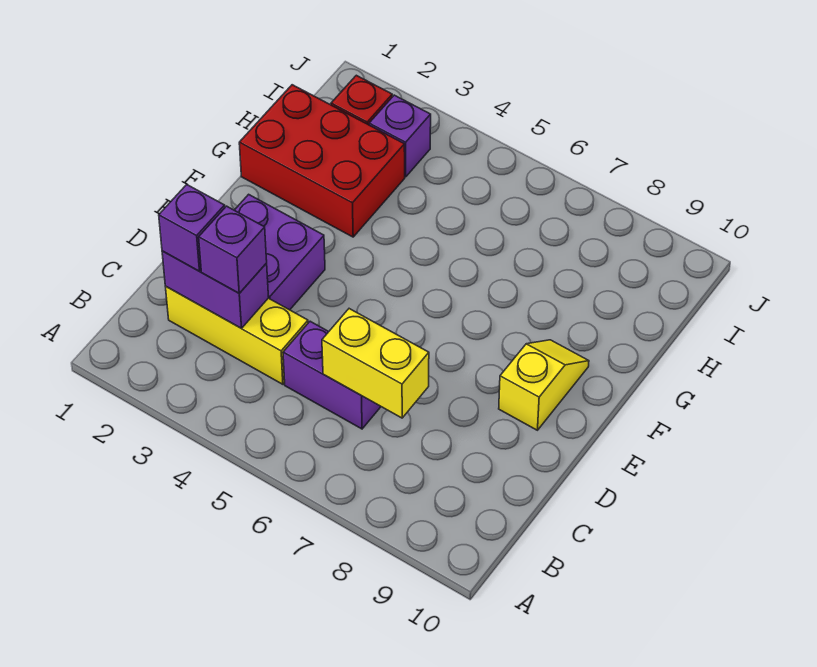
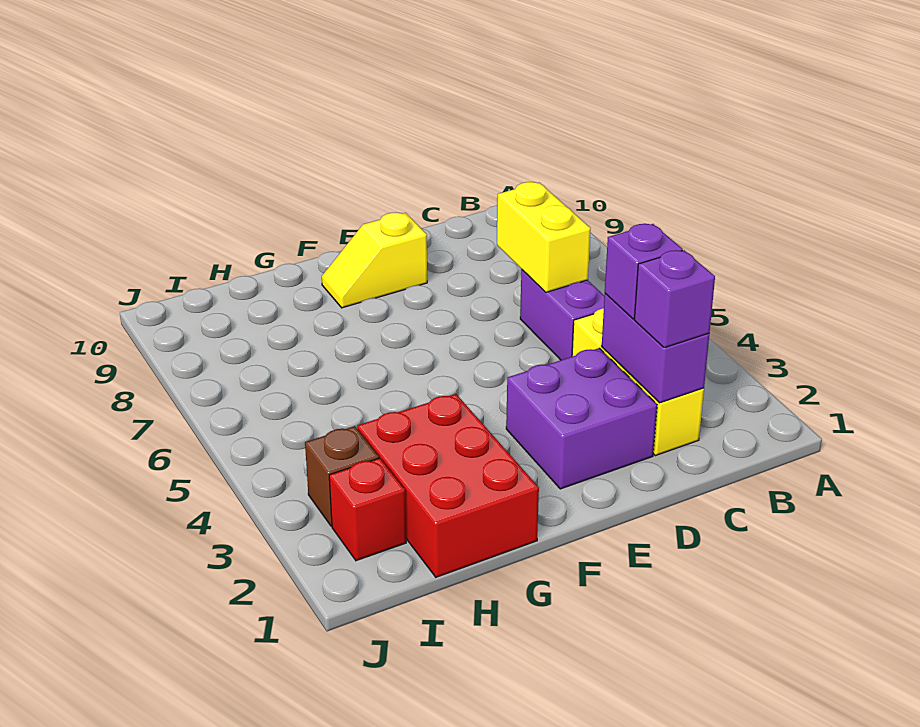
purple brick I3 level 1 -> brown brick I3 level 1

